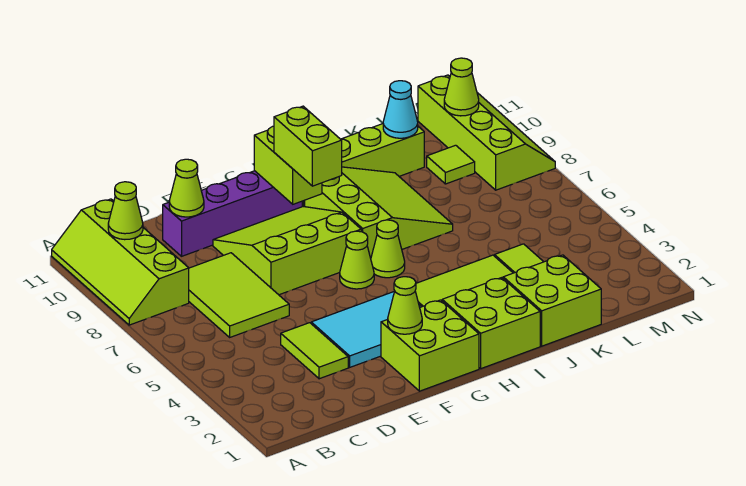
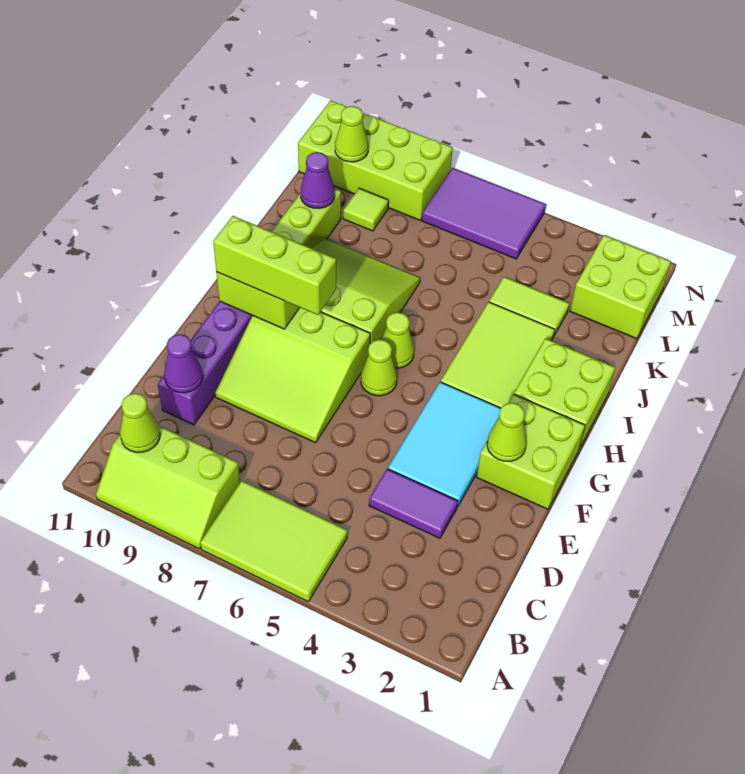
lime slope A8:B11 level 1 top B -> lime slope A8:B10 level 1 top B
lime tile C6:D8 level 1 -> lime tile A5:B7 level 1
lime tile D3:D4 level 1 -> purple tile D3:D4 level 1
lime cone D10 level 2 -> purple cone D10 level 2
lime slope E7:G9 level 1 top 7 -> lime slope E7:G9 level 1 top G
lime brick G8:G9 level 3 -> lime brick G8:G10 level 3
lime brick J1:K2 level 1 -> lime brick L1:M2 level 1
cyan cone K10 level 2 -> purple cone K10 level 2
none -> purple tile M5:N7 level 1
lime slope M8:N11 level 1 top M -> lime brick M8:N11 level 1

